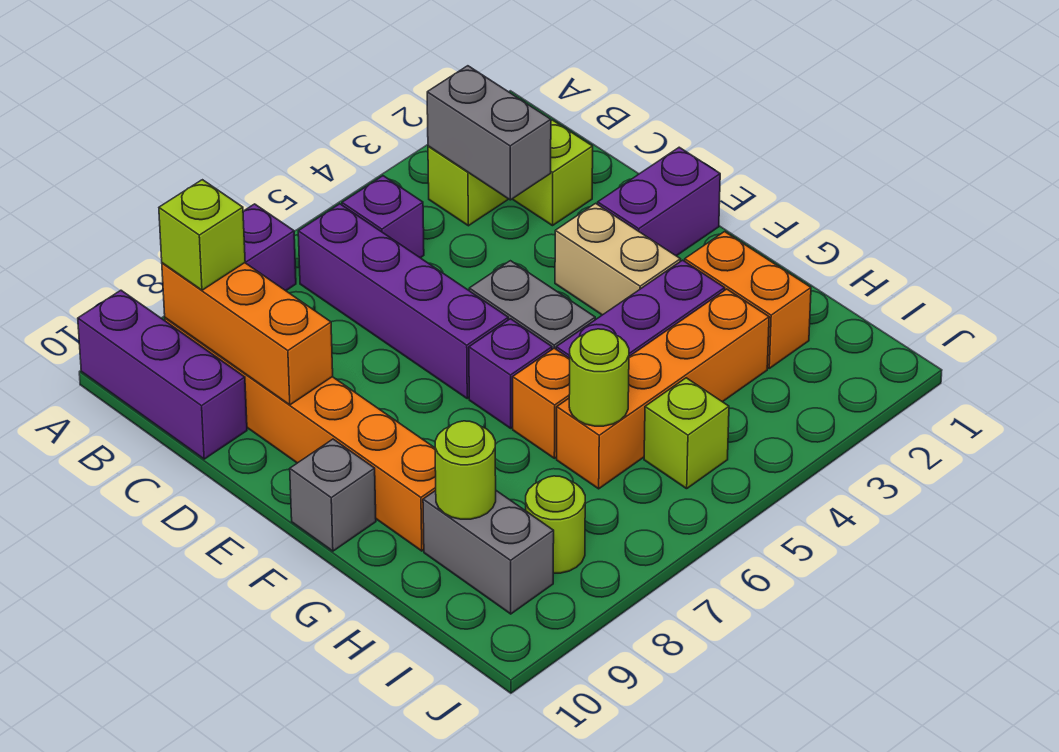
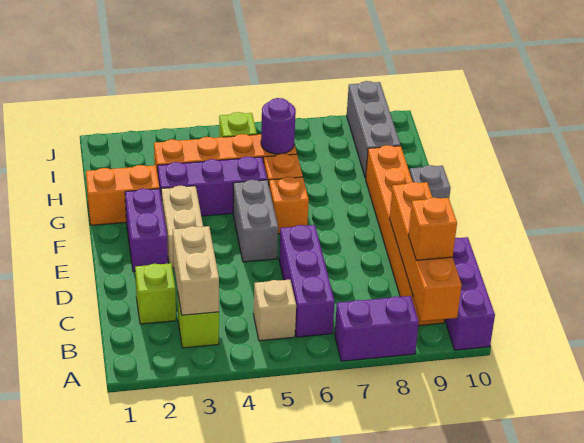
grey brick B3:C3 level 2 -> tan brick B3:C3 level 2
purple brick B5 level 1 -> tan brick B5 level 1
purple brick B6:E6 level 1 -> purple brick B6:D6 level 1
orange brick B9:D9 level 2 -> orange brick A9:D9 level 2
lime brick B9 level 3 -> orange brick B9 level 3
purple brick E1:E2 level 1 -> purple brick E2:F2 level 1
purple brick F6 level 1 -> orange brick F6 level 1
orange brick G2:H2 level 1 -> orange brick G1:G2 level 1
lime round brick H6 level 2 -> purple round brick H6 level 2
grey brick H9:I9 level 1 -> grey brick H9:J9 level 1
lime round brick H9 level 2 -> none
lime round brick I8 level 1 -> none

